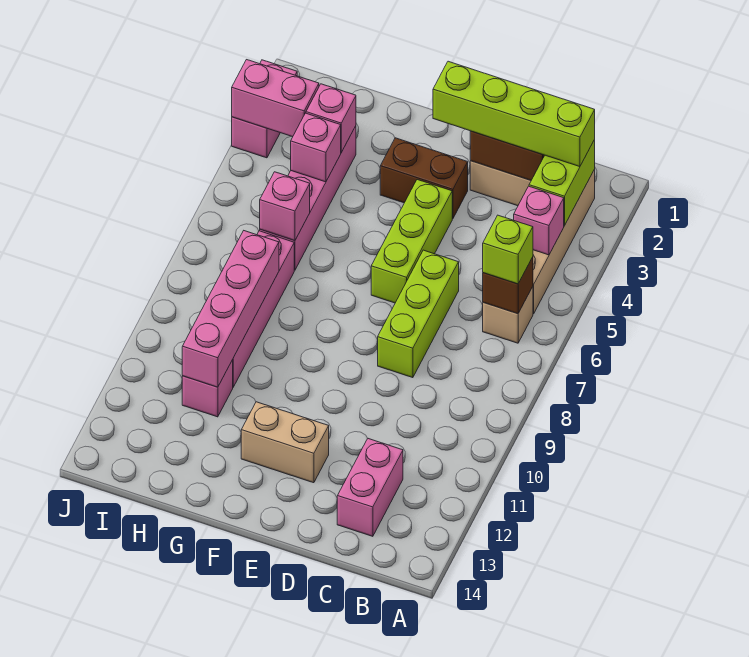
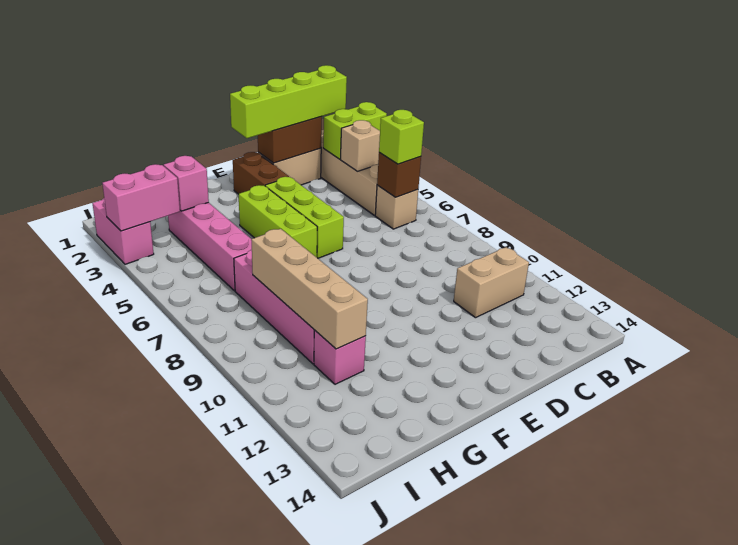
lime brick B2:B3 level 2 -> lime brick A3:B3 level 2
pink brick B4 level 2 -> tan brick B4 level 2
pink brick C12:C13 level 1 -> none
lime brick D6:D8 level 1 -> lime brick F4:F6 level 1
brown brick E3:F3 level 1 -> brown brick E2:E3 level 1
tan brick E12:F12 level 1 -> tan brick B11:C11 level 1
pink brick H4 level 2 -> none
pink brick H6 level 2 -> none
pink brick H8:H11 level 2 -> tan brick H8:H11 level 2

